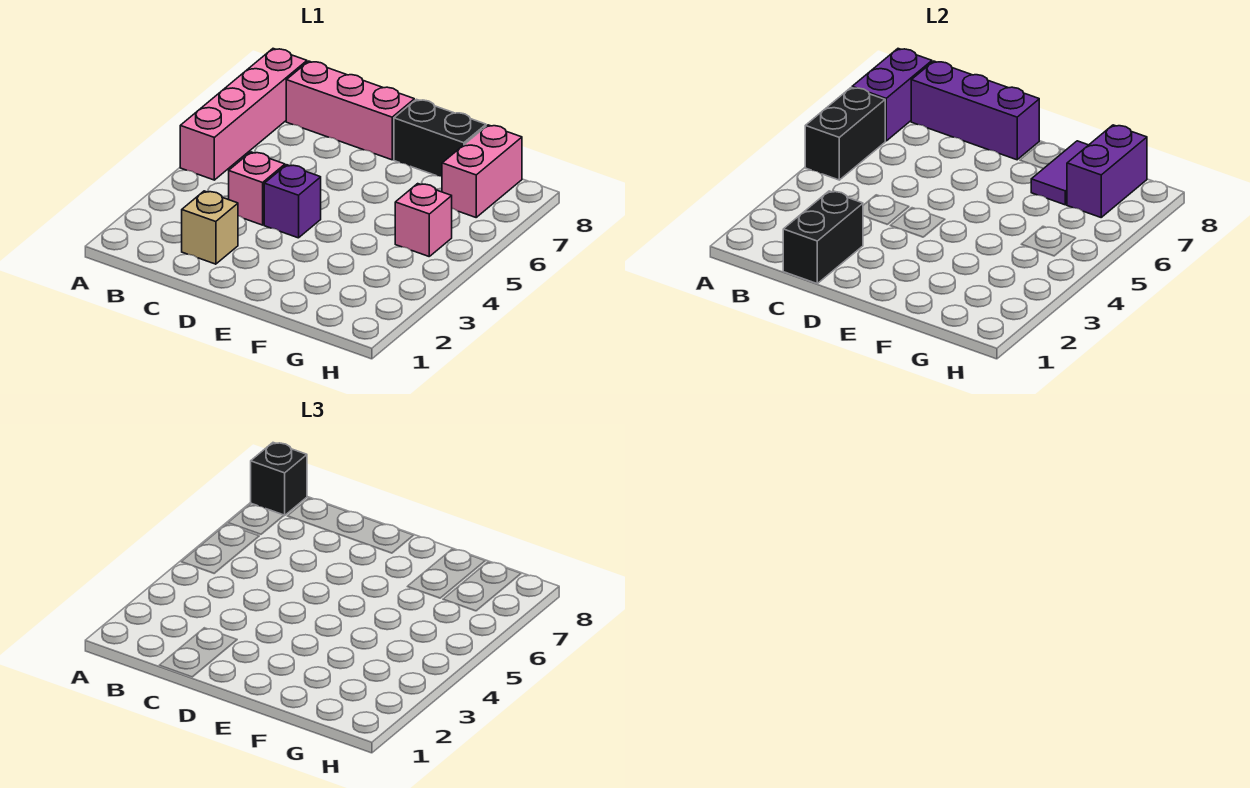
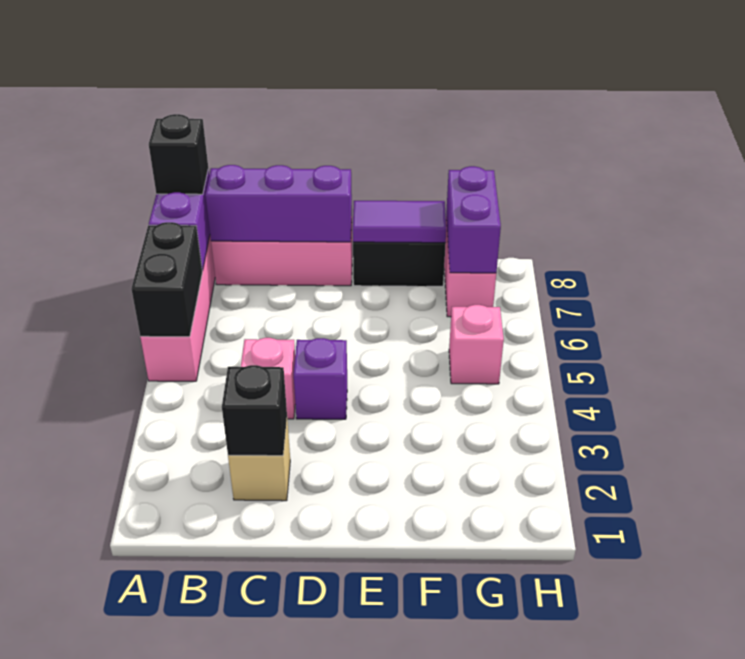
black brick C1:C2 level 2 -> black brick C2 level 2
purple tile F7:F8 level 2 -> purple tile E8:F8 level 2

